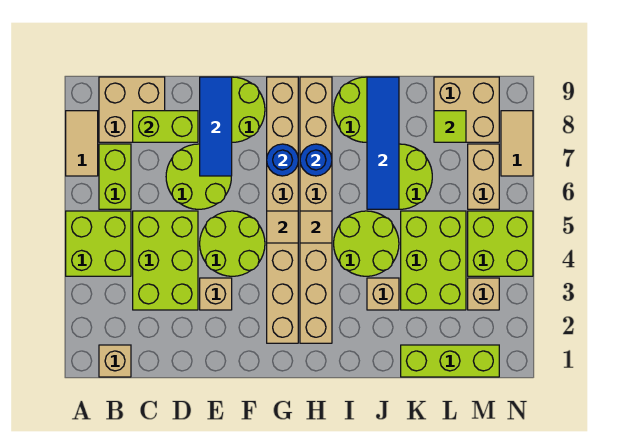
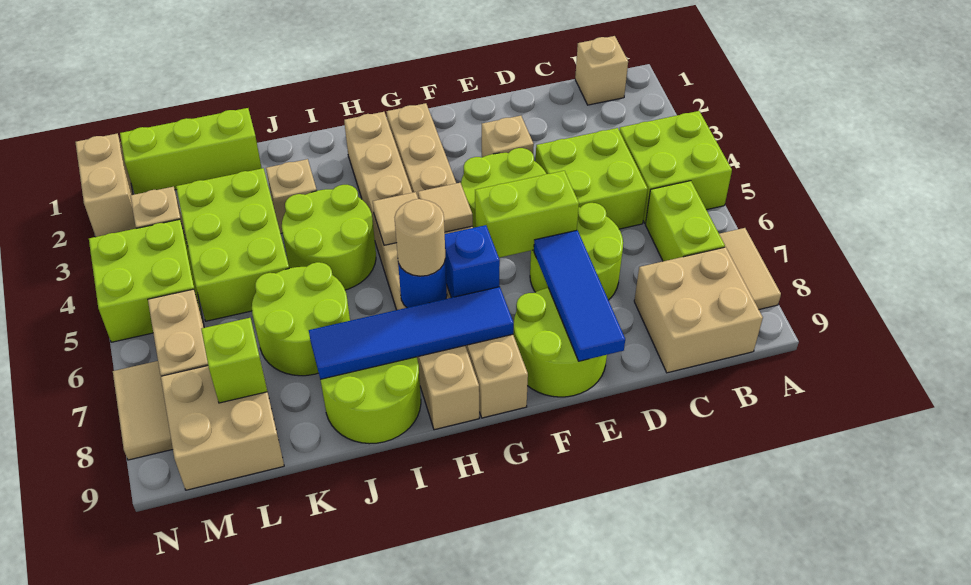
lime brick C3:D5 level 1 -> lime brick C4:D5 level 1
lime brick C8:D8 level 2 -> lime brick E6:F6 level 2
blue round brick G7 level 2 -> blue brick G7 level 2
none -> tan round brick H7 level 3
blue tile J6:J9 level 2 -> blue tile G8:J8 level 2
lime tile L8 level 2 -> lime brick L8 level 2
none -> tan brick N1:N2 level 1

